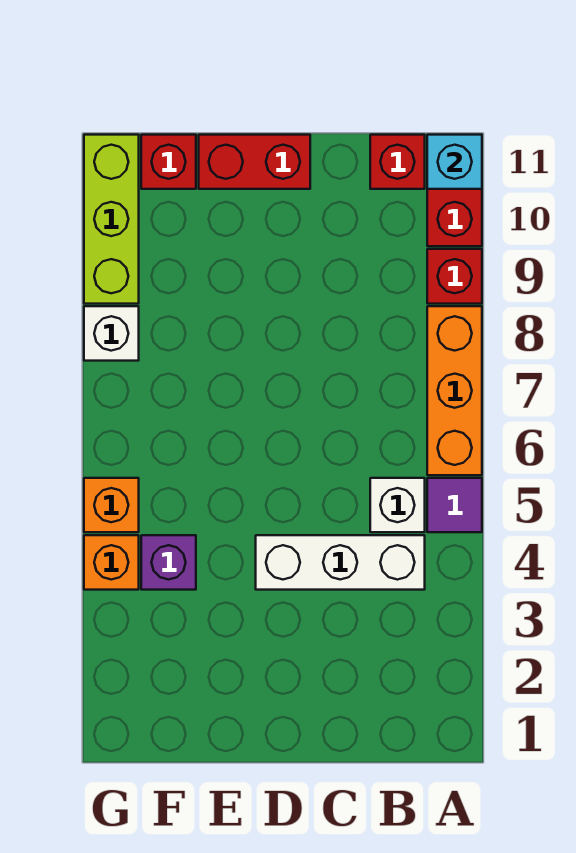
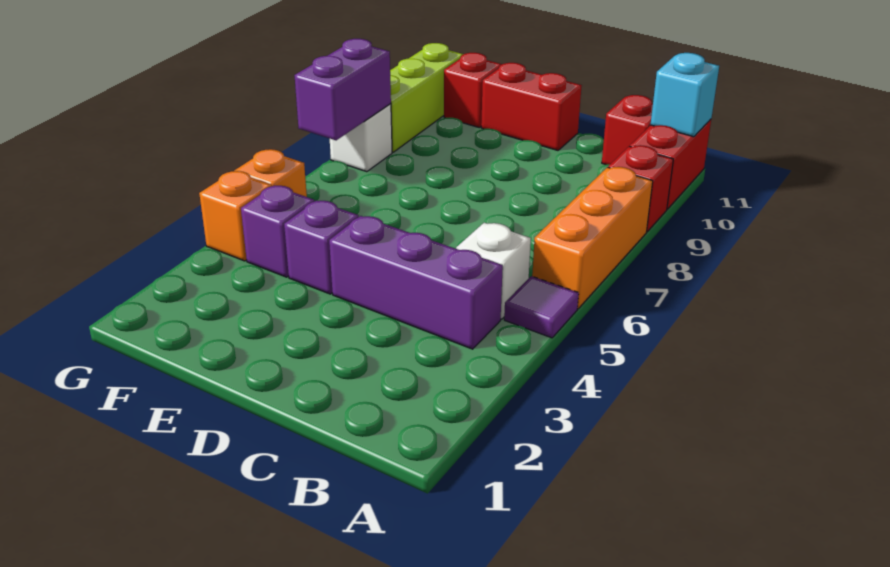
white brick B4:D4 level 1 -> purple brick B4:D4 level 1
none -> purple brick E4 level 1
none -> purple brick G7:G8 level 2

